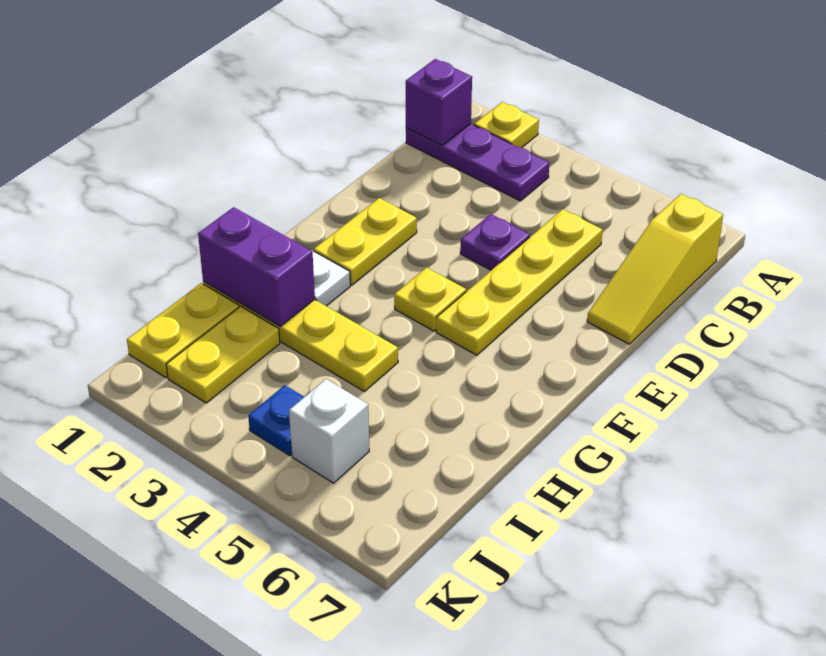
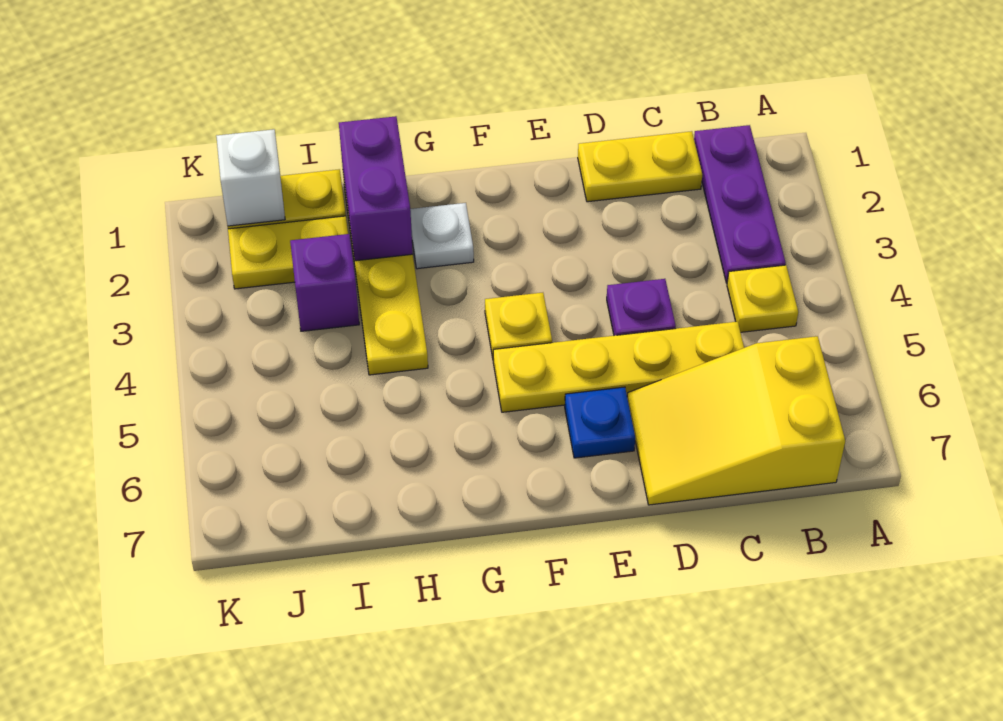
yellow plate A2 level 1 -> yellow plate B4 level 1
purple brick B1 level 2 -> purple brick I3 level 1
yellow slope B7:D7 level 1 top B -> yellow slope B6:D7 level 1 top B
yellow plate E2:F2 level 1 -> yellow plate C1:D1 level 1
blue plate J4 level 1 -> blue plate E6 level 1
white brick J5 level 1 -> white brick J1 level 2

